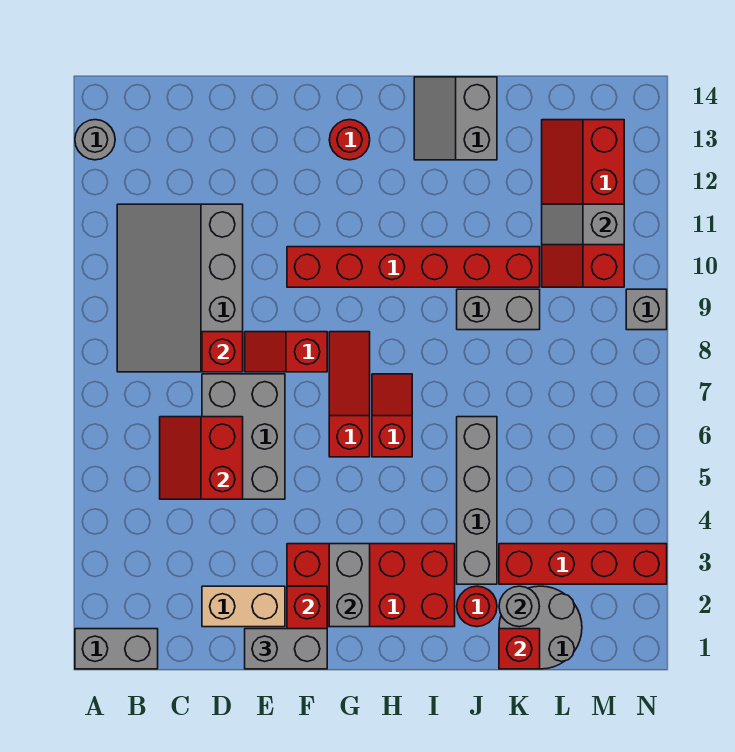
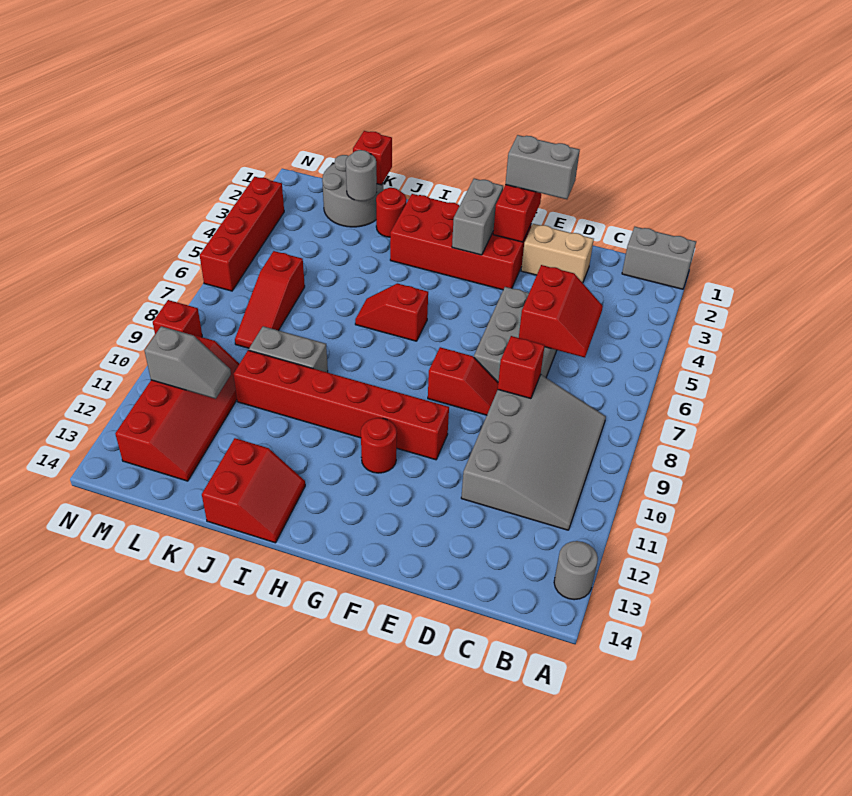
red slope G6:G8 level 1 top 6 -> red slope L6:L8 level 1 top 6
red round brick G13 level 1 -> red round brick G11 level 1
red slope H6:H7 level 1 top 6 -> red slope H6:I6 level 1 top H
grey slope I13:J14 level 1 top J -> red slope I13:J14 level 1 top J
grey brick J3:J6 level 1 -> none
red brick K3:N3 level 1 -> red brick N3:N6 level 1
grey brick N9 level 1 -> red brick N9 level 1

